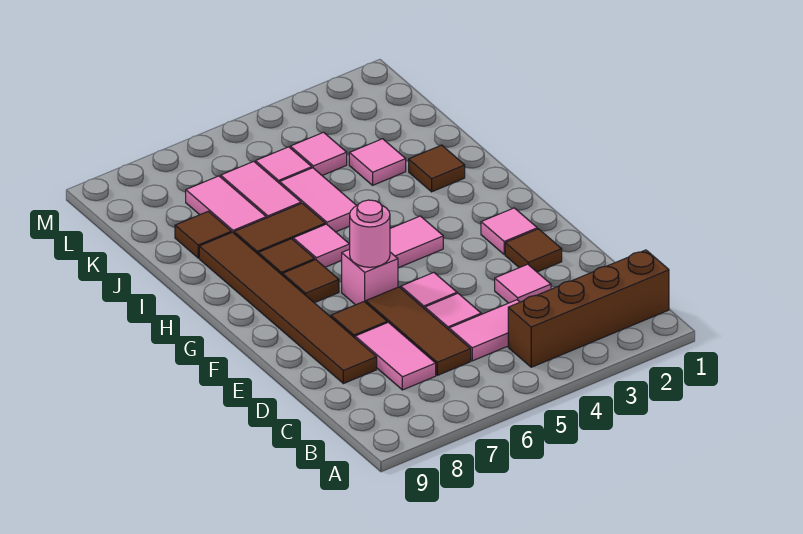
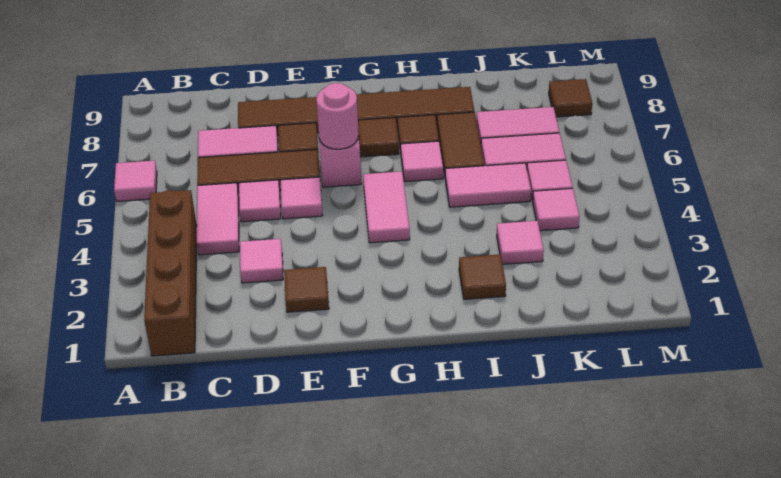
pink tile F2 level 1 -> pink tile A6 level 1
brown tile J8 level 1 -> brown tile L8 level 1

